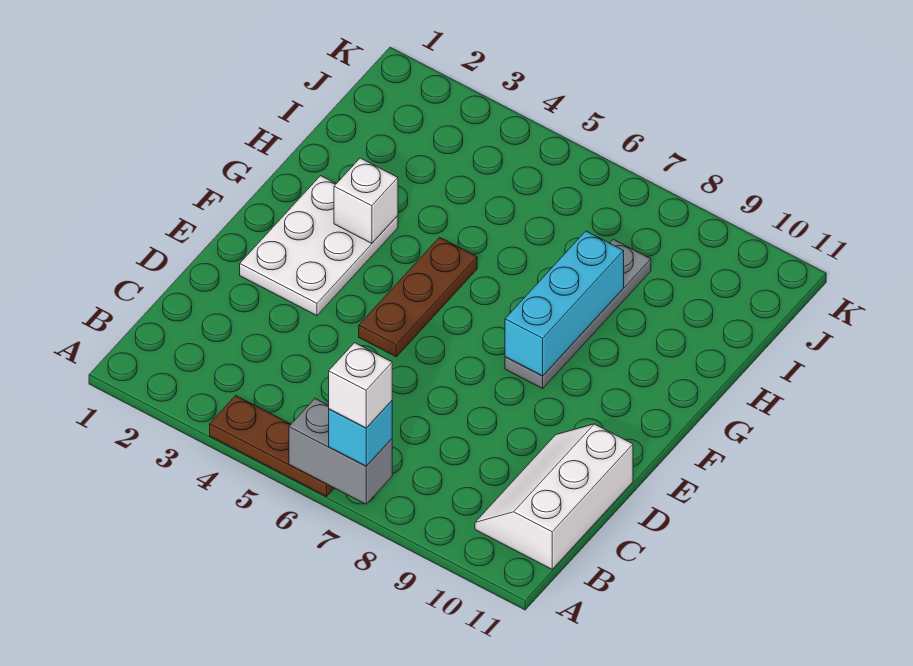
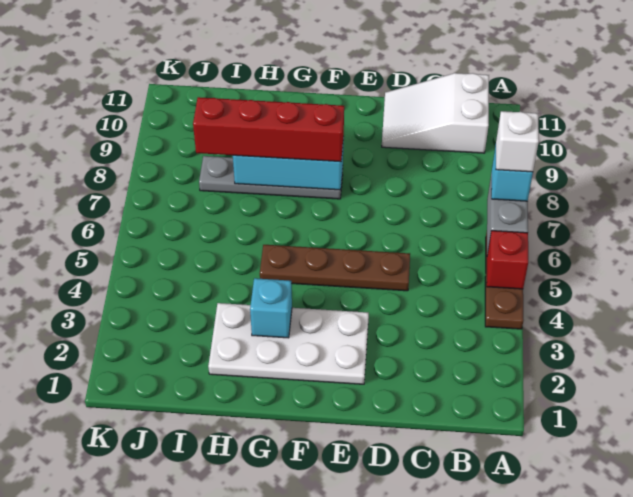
none -> red brick A5 level 2
white slope B10:D11 level 1 top 11 -> white slope B10:D11 level 1 top B
white plate E2:G3 level 1 -> white plate E2:H3 level 1
brown plate E5:G5 level 1 -> brown plate D5:G5 level 1
none -> red brick F8:I8 level 3
white brick G3 level 2 -> cyan brick G3 level 2

